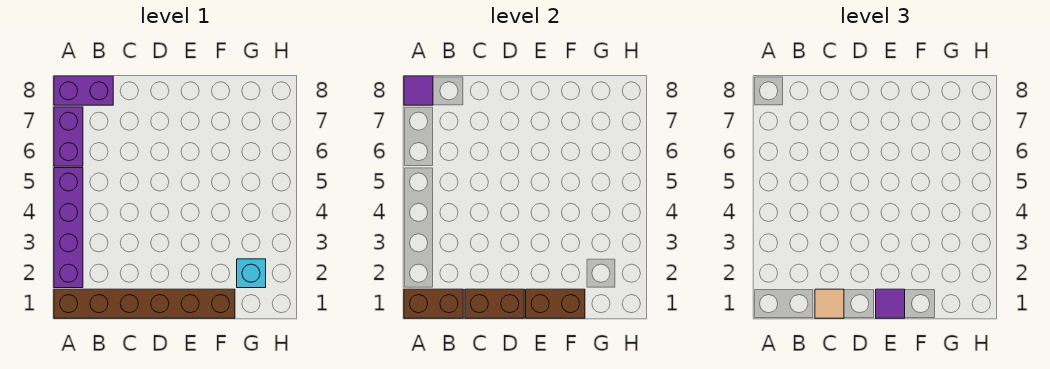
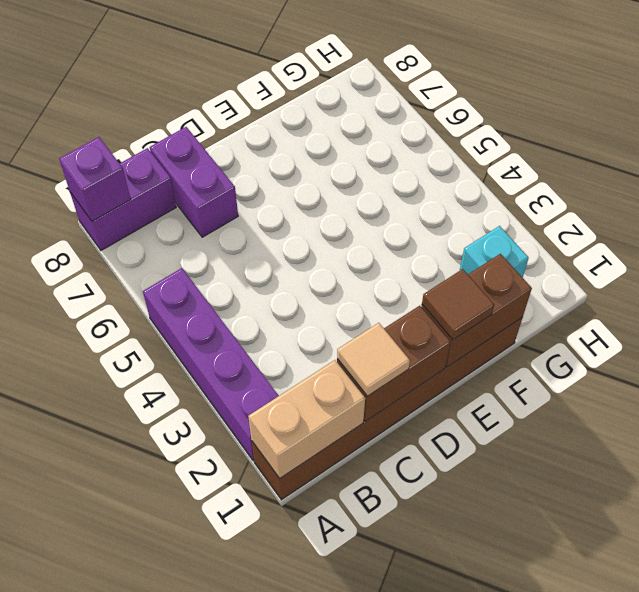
brown brick A1:B1 level 2 -> tan brick A1:B1 level 2
purple brick A6:A7 level 1 -> purple brick C7:C8 level 1
purple tile A8 level 2 -> purple brick A8 level 2
purple tile E1 level 3 -> brown tile E1 level 3

